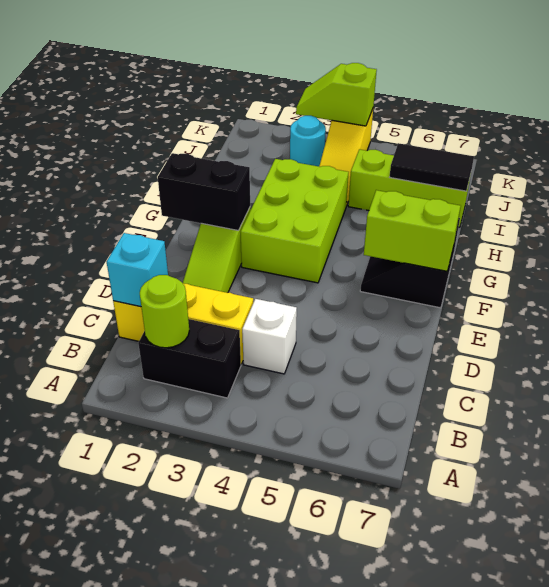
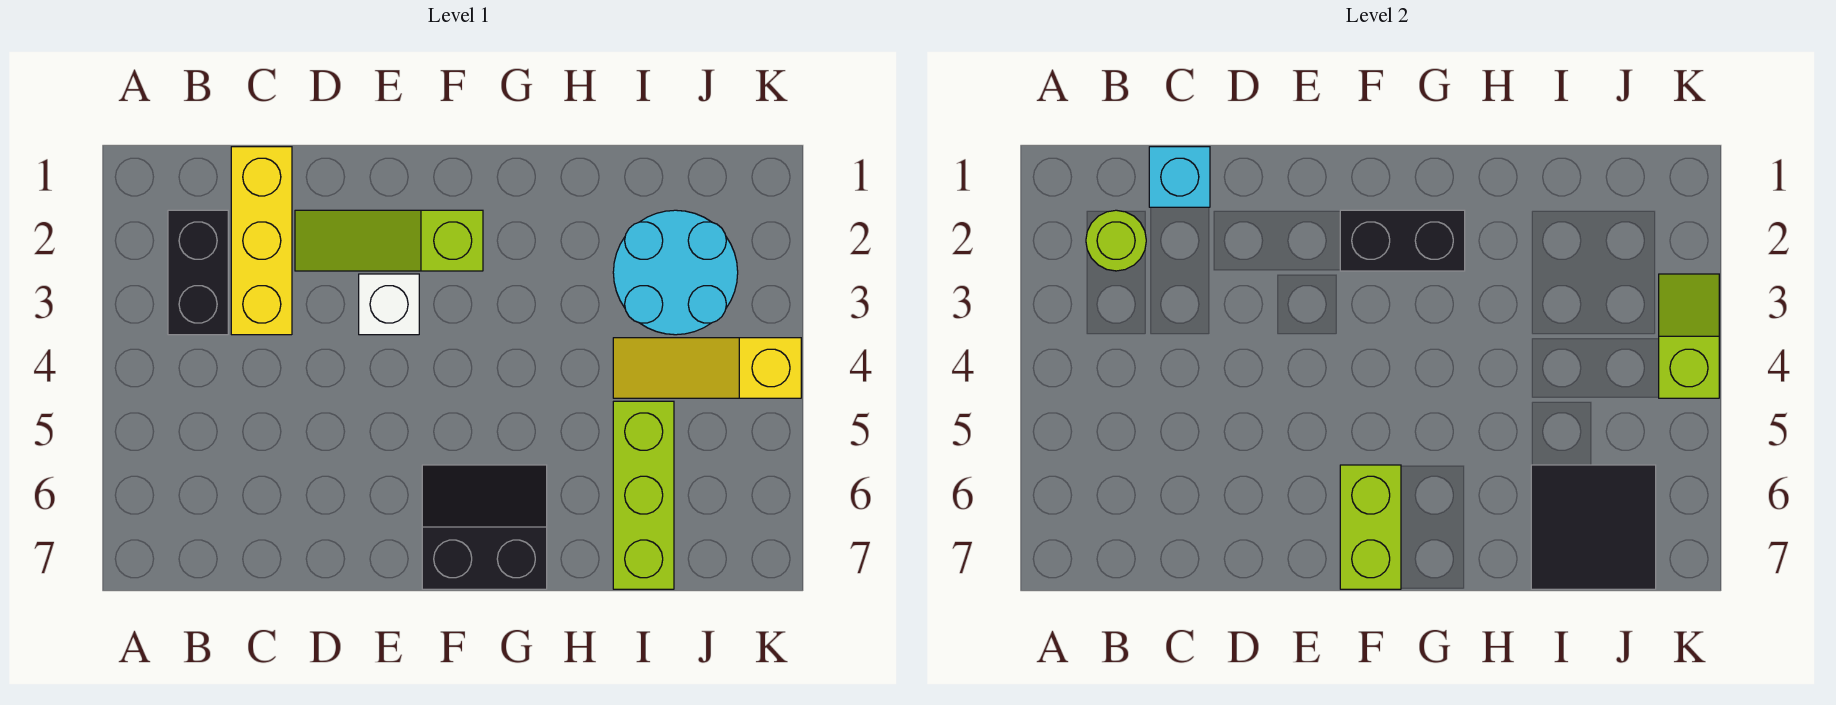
white brick C4 level 1 -> white brick E3 level 1
black brick F1:F2 level 2 -> black brick F2:G2 level 2
lime brick F3:H4 level 1 -> none
black tile I6:I7 level 2 -> black tile I6:J7 level 2
cyan round brick J3 level 1 -> cyan round brick I2:J3 level 1

